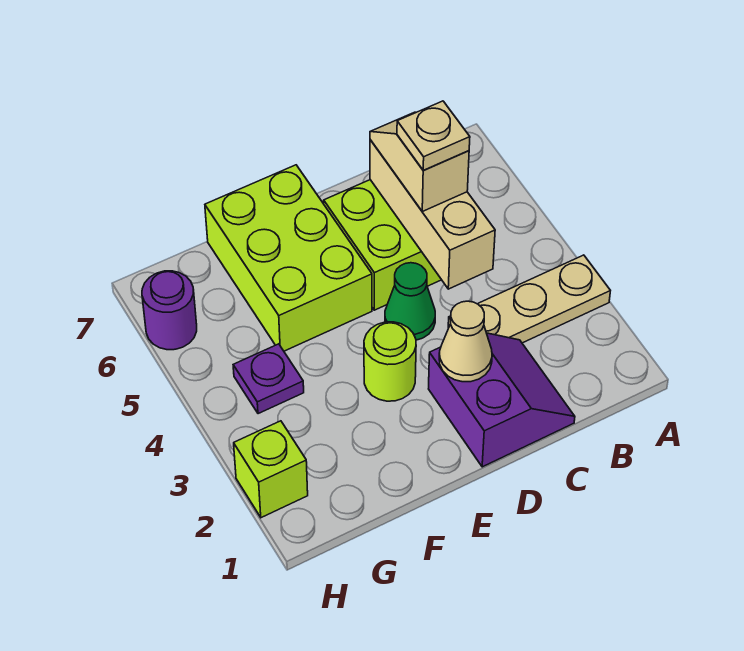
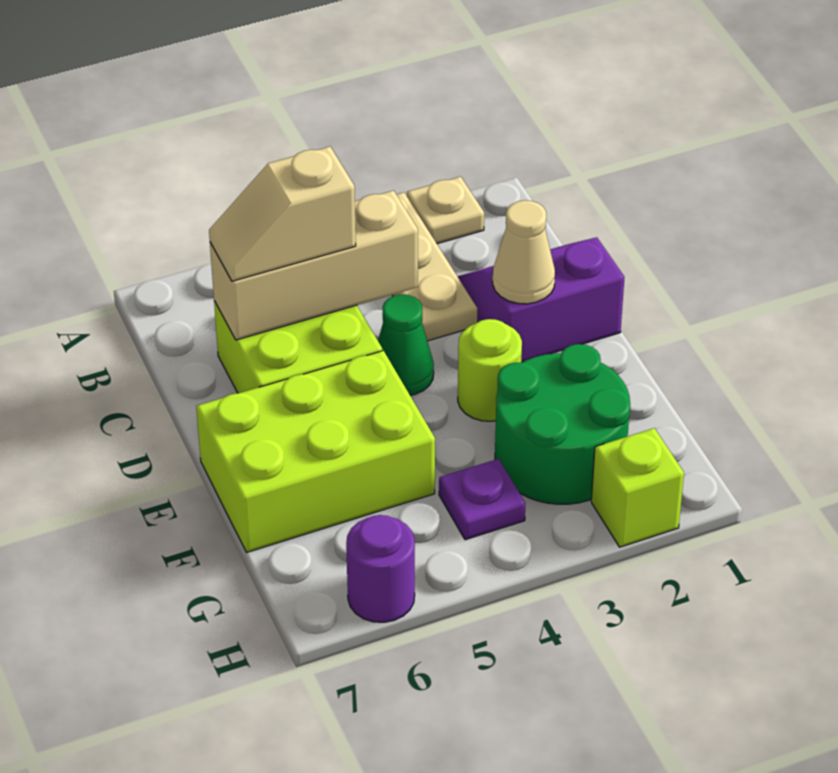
tan plate C5 level 4 -> tan plate A2 level 1
none -> green round brick F2:G3 level 1

